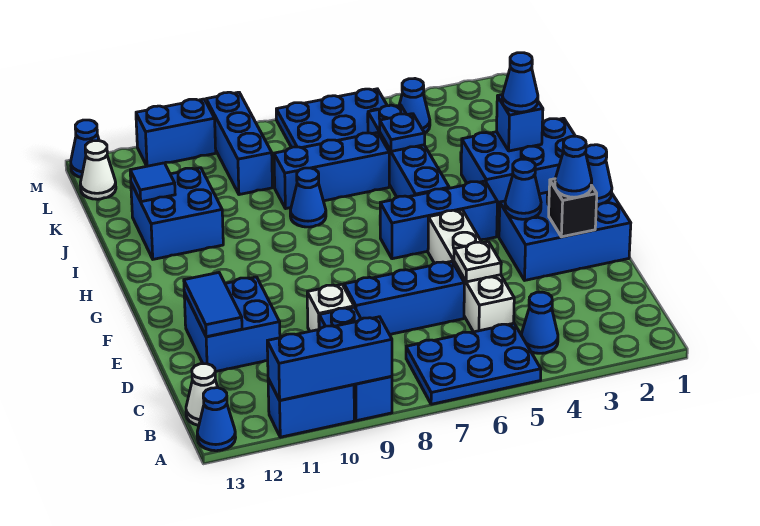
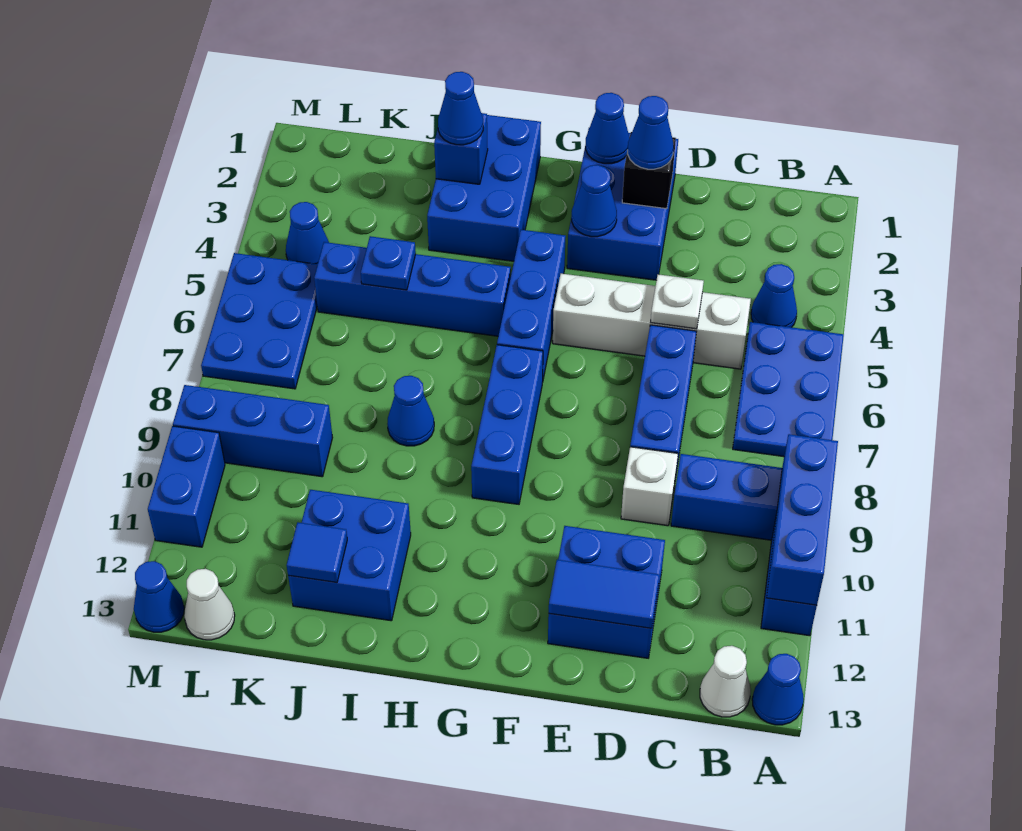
blue brick J6:J8 level 1 -> blue brick G7:G9 level 1

